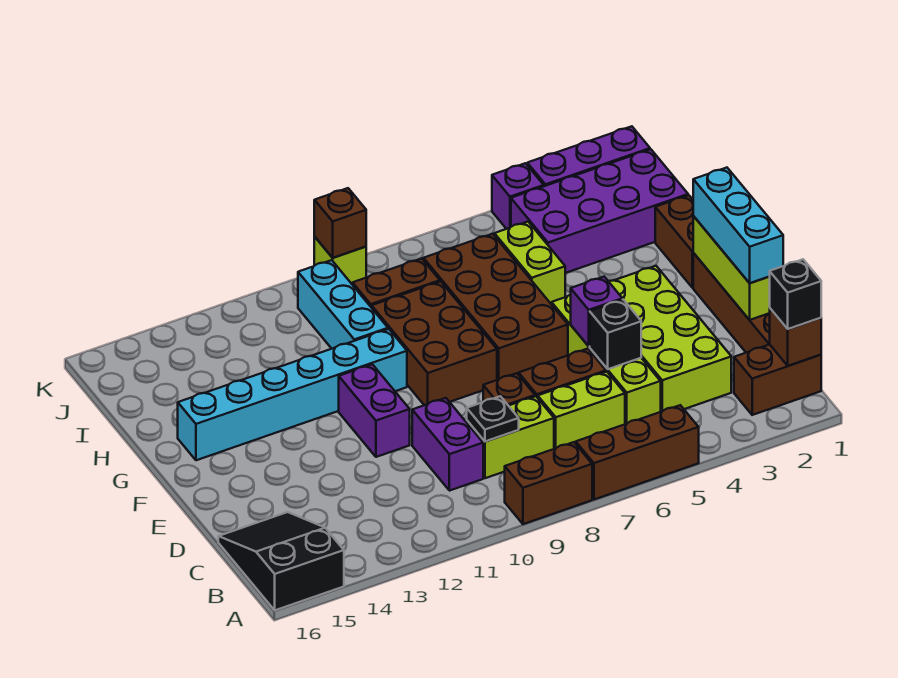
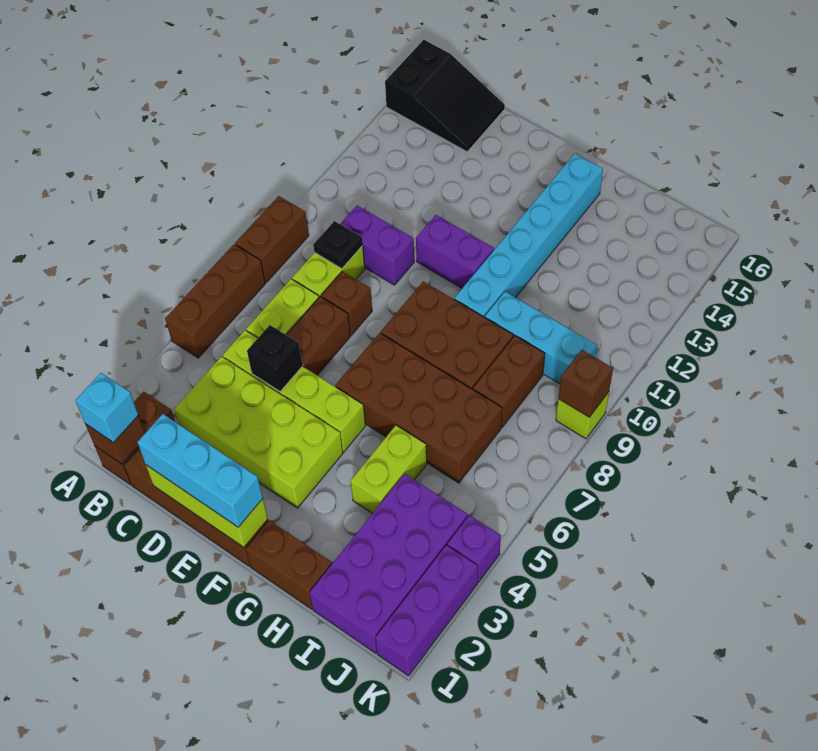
black brick B1 level 3 -> cyan brick B1 level 3
purple brick E5 level 2 -> none
lime brick H5:I5 level 1 -> lime brick H4:H5 level 1

